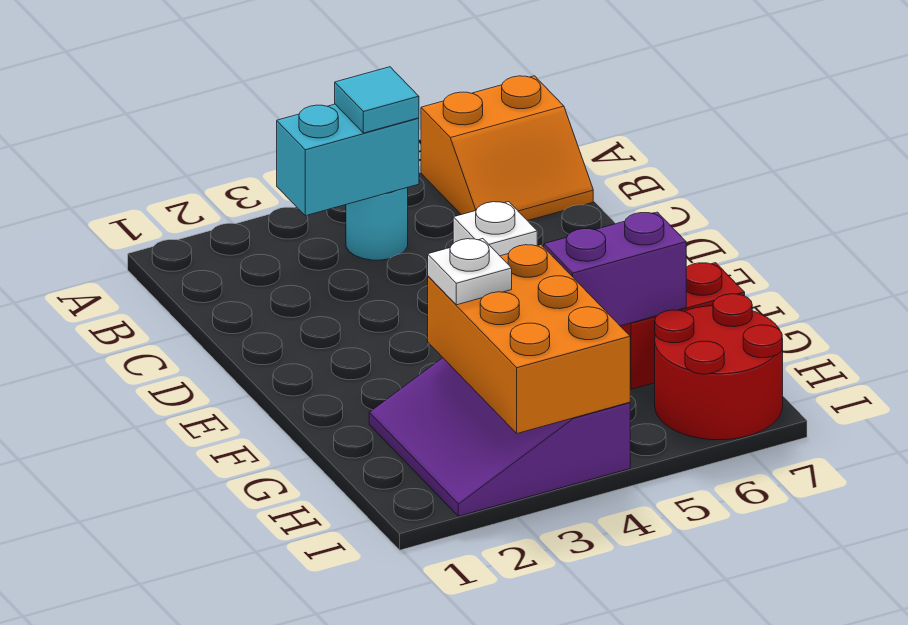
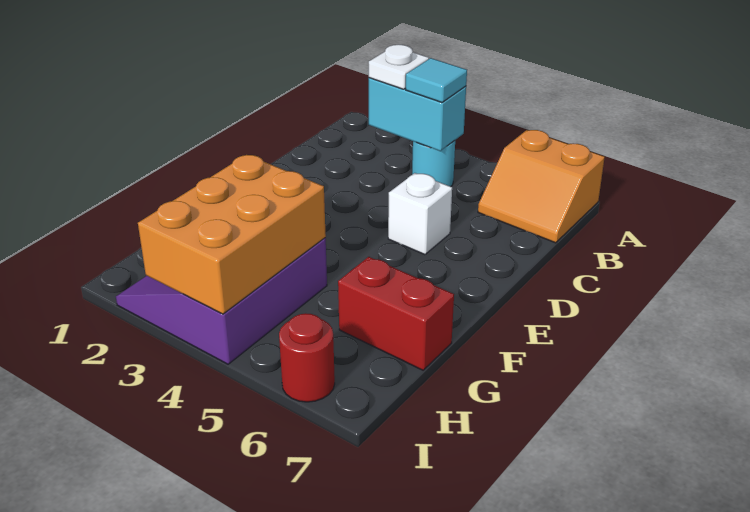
white plate G3 level 3 -> white plate B3 level 3
purple brick G5:G6 level 2 -> none
red round brick H6:I7 level 1 -> red round brick I6 level 1

